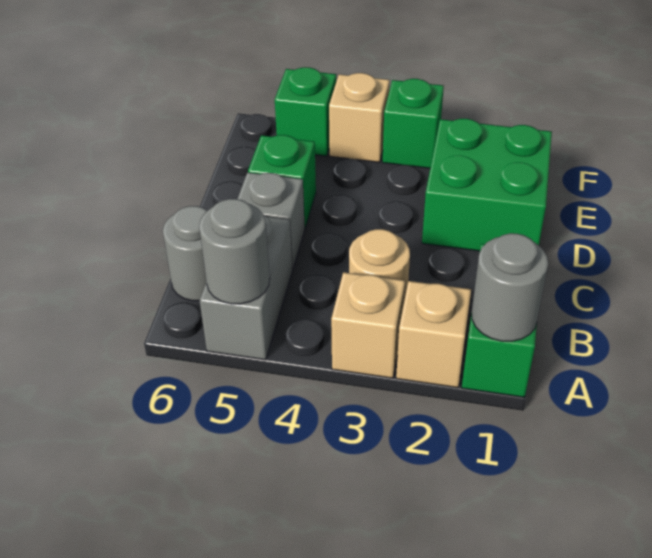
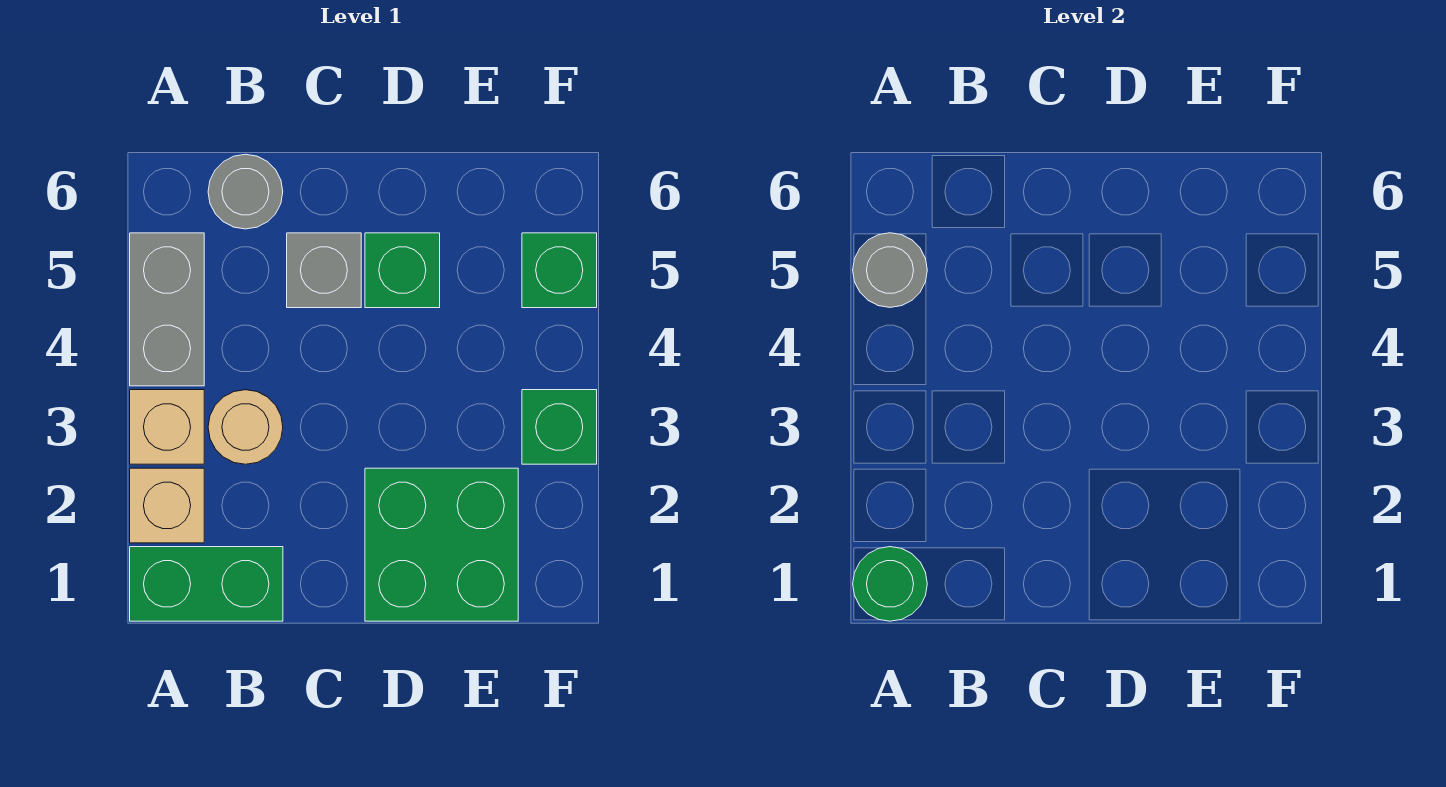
grey round brick A1 level 2 -> green round brick A1 level 2
grey brick A5:B5 level 1 -> grey brick A4:A5 level 1
tan brick F4 level 1 -> none

